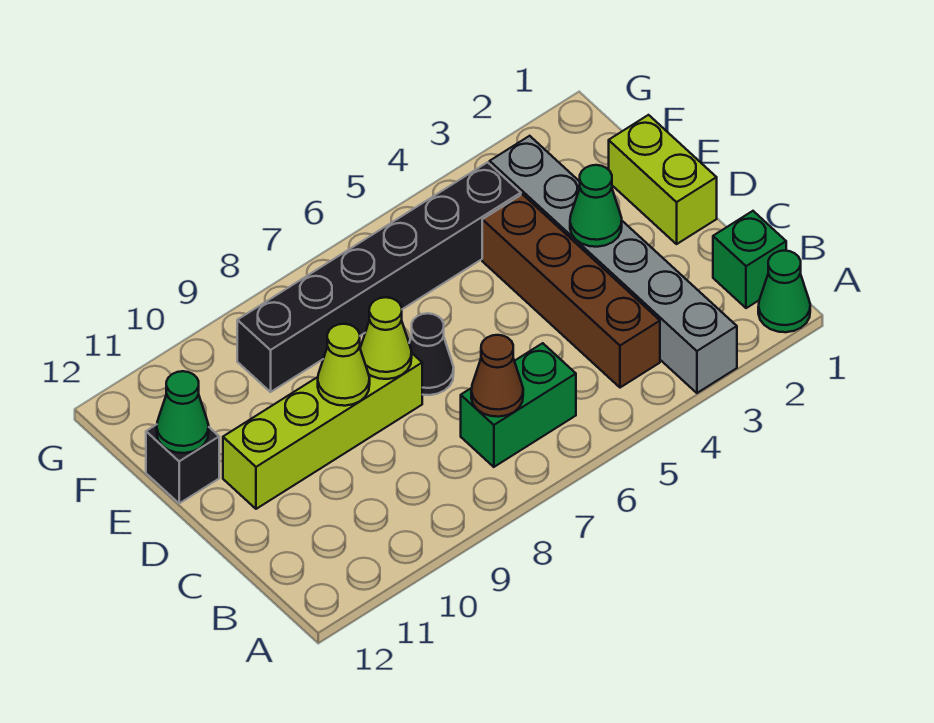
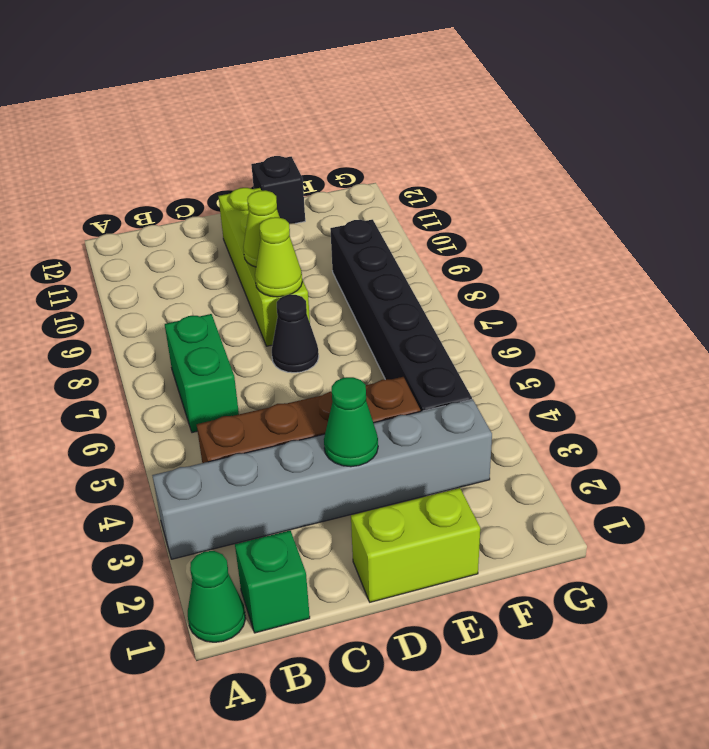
brown cone B7 level 2 -> none
green cone E12 level 2 -> none

